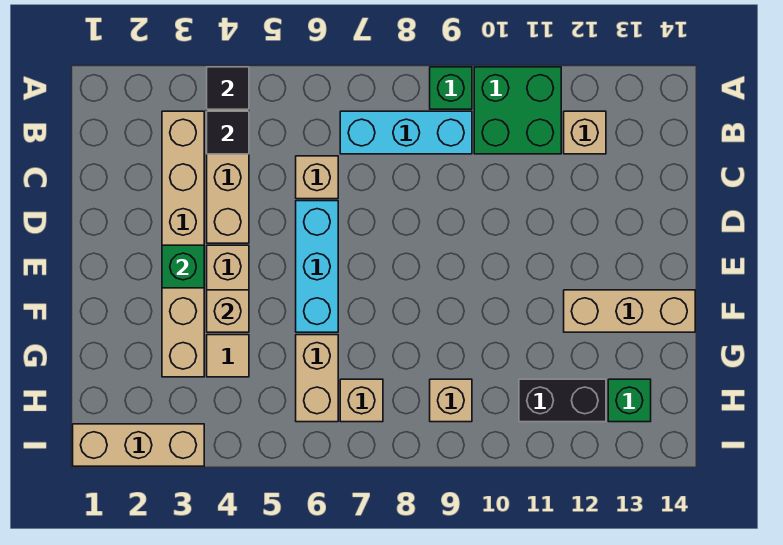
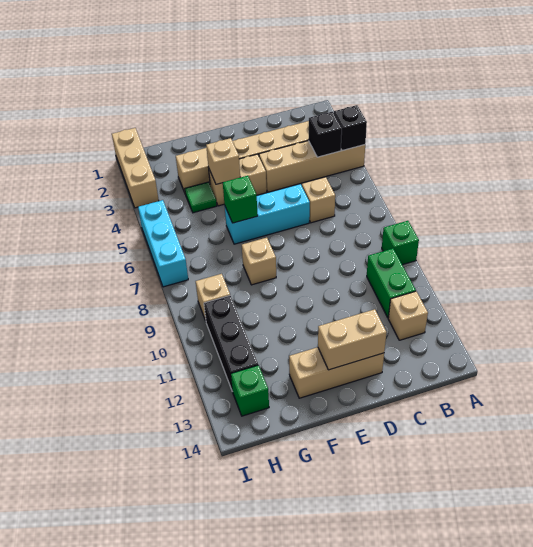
black tile A4 level 2 -> black brick A4 level 2
green brick A10:B11 level 1 -> green brick B10:B11 level 1
black tile B4 level 2 -> black brick B4 level 2
cyan brick B7:B9 level 1 -> cyan brick I5:I7 level 1
green brick E3 level 2 -> green brick F6 level 2
tan brick F12:F14 level 1 -> tan brick D13:F13 level 1
tan tile G4 level 1 -> green tile G4 level 1
tan brick G6:H6 level 1 -> tan brick D13:E13 level 2
tan brick H7 level 1 -> tan brick F8 level 1
black brick H11:H12 level 1 -> black brick H10:H12 level 1

